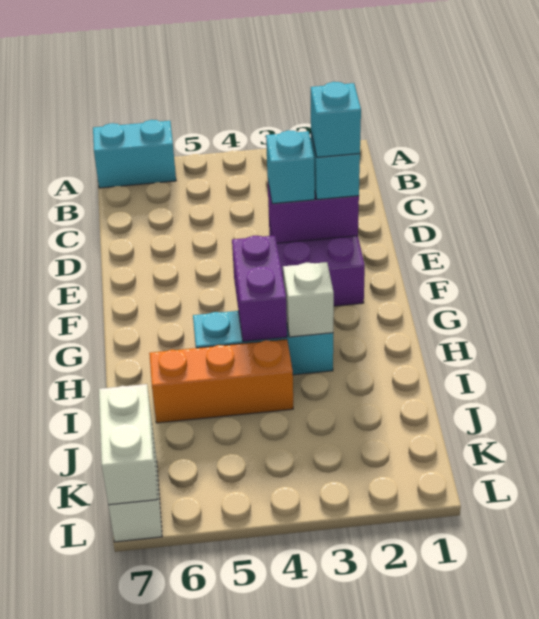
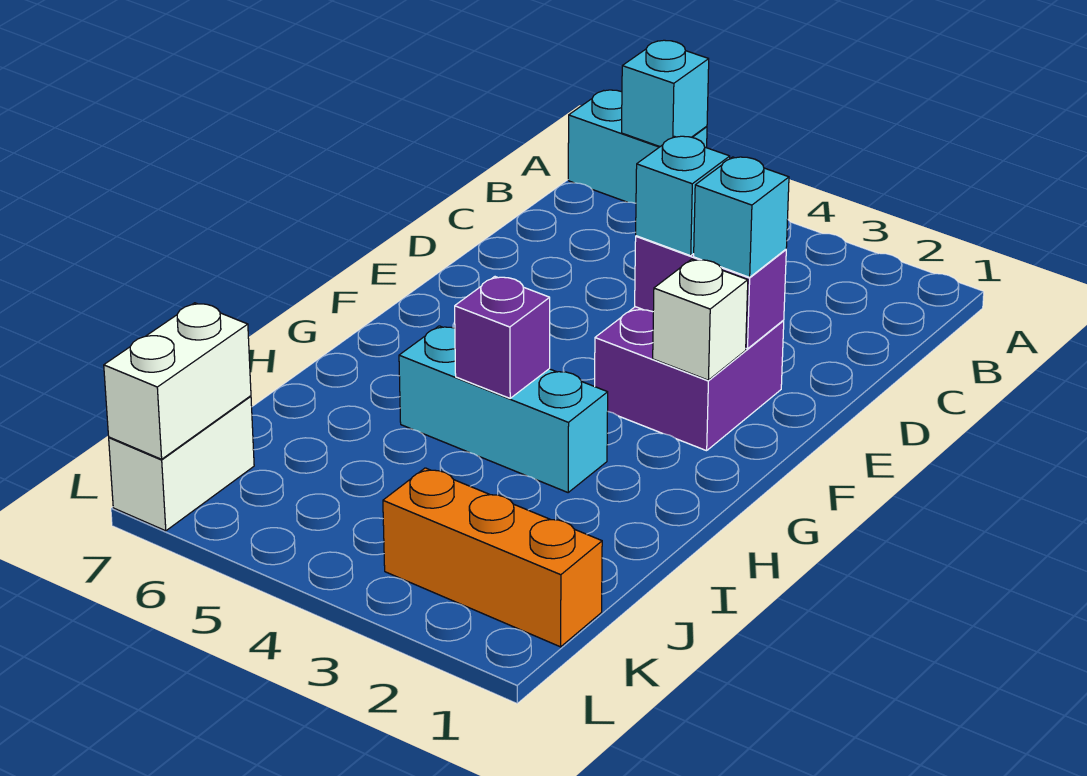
cyan brick E2 level 4 -> cyan brick A6 level 2
purple brick G4:H4 level 2 -> purple brick H4 level 2
white brick H3 level 2 -> white brick F2 level 2
orange brick I4:I6 level 1 -> orange brick K1:K3 level 1

